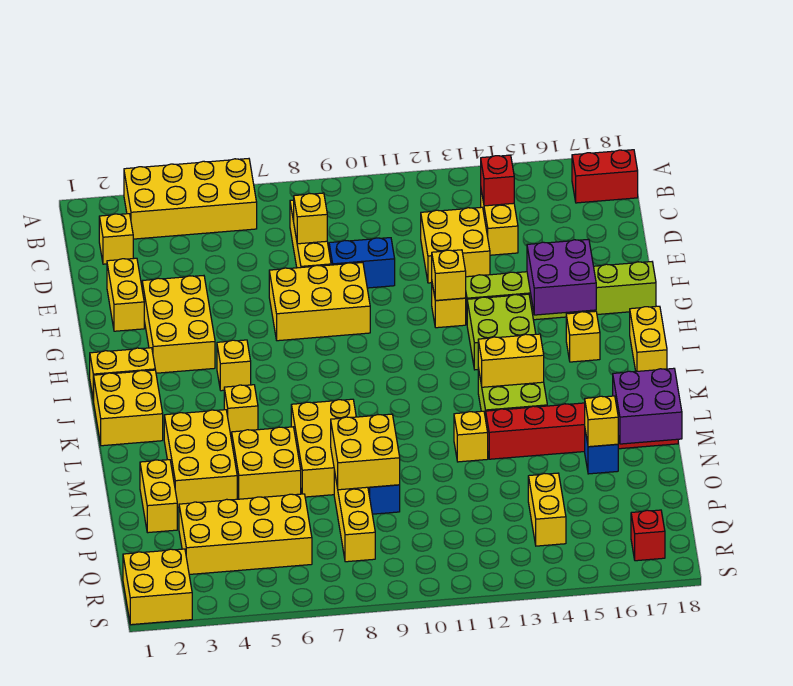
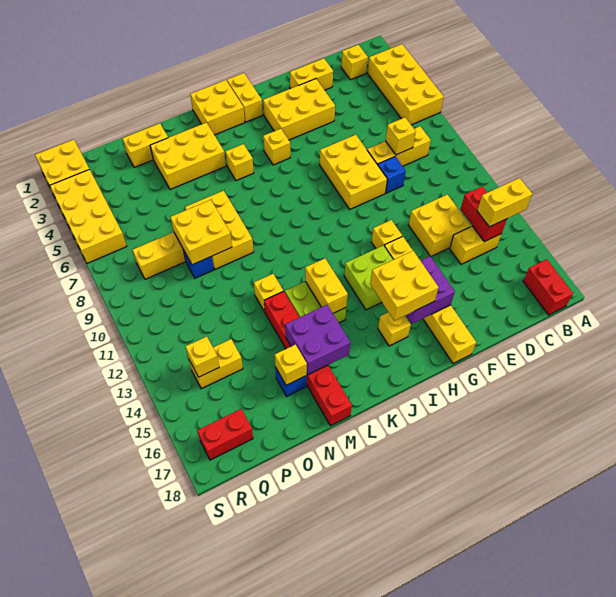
red brick C14 level 2 -> red brick C13:C14 level 2
blue brick E9:E10 level 1 -> blue brick E9 level 1
yellow brick G12 level 2 -> yellow brick Q14 level 2
lime brick G13:G18 level 1 -> yellow brick G13:G18 level 1
yellow brick I18:J18 level 1 -> yellow brick B14:C14 level 3
yellow brick L7:N8 level 1 -> yellow brick M7:N9 level 1
yellow brick M5:N6 level 1 -> yellow brick H15:I16 level 3
purple brick M17:N18 level 2 -> purple brick L15:M16 level 2
yellow brick P3:Q6 level 1 -> yellow brick R3:S6 level 1
red brick R17 level 1 -> red brick Q17:R17 level 1

